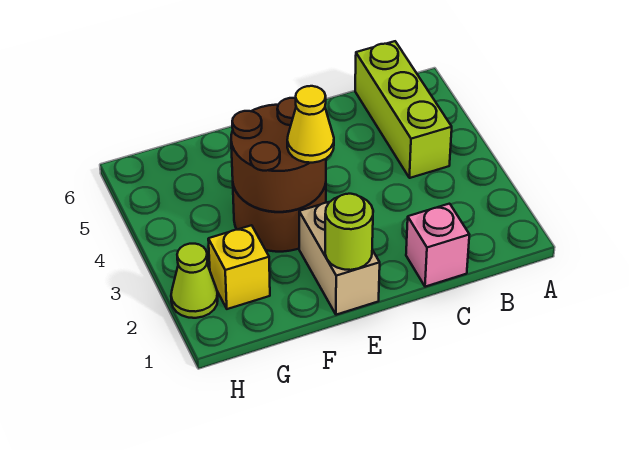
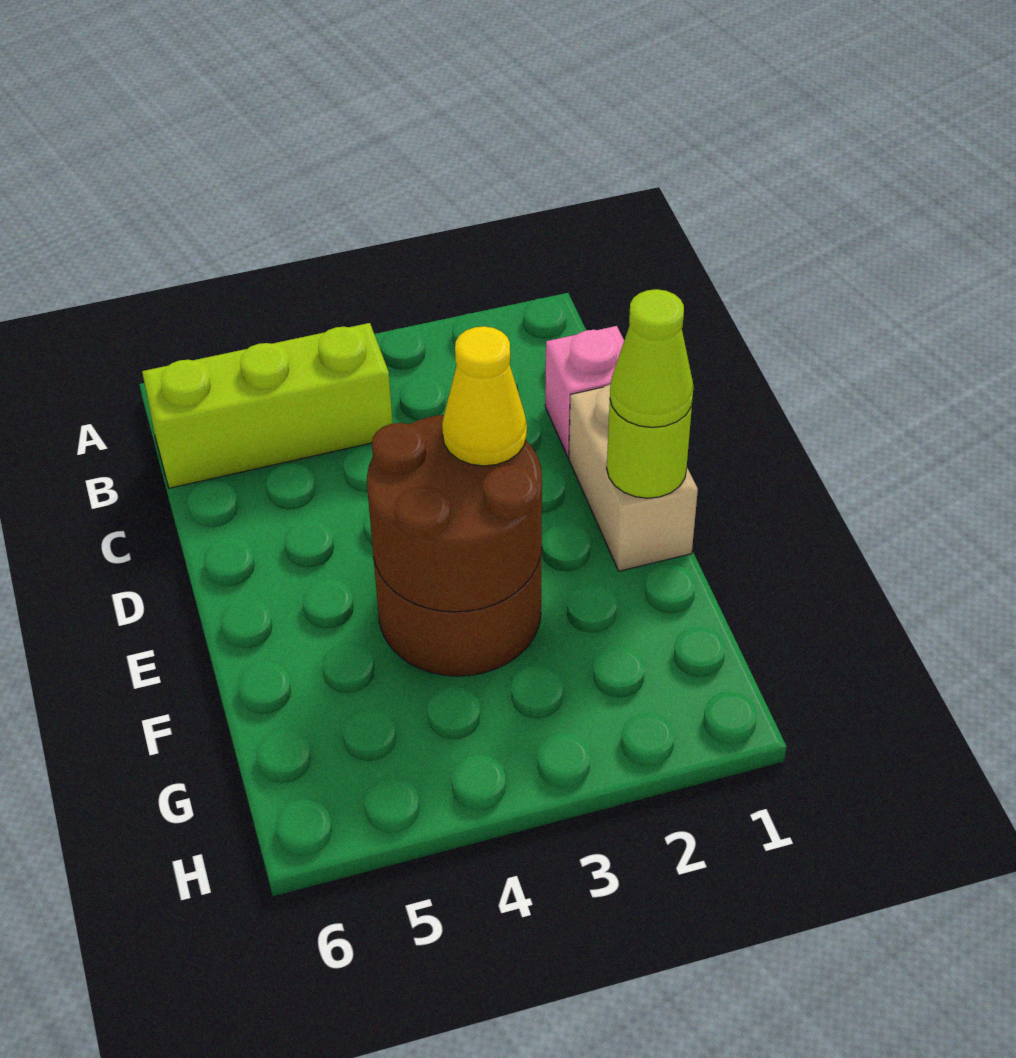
tan brick E1:E2 level 1 -> tan brick D1:E1 level 1
yellow brick G2 level 1 -> none
lime cone H2 level 1 -> lime cone E1 level 3

